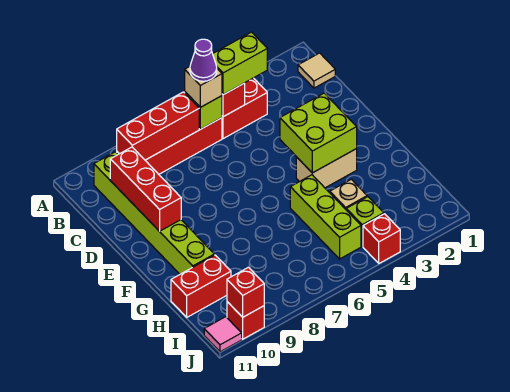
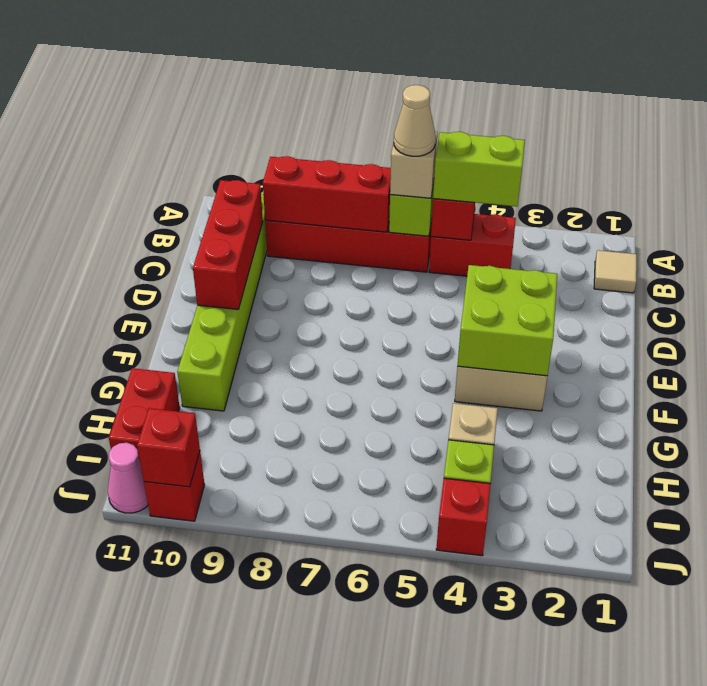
purple cone B6 level 4 -> tan cone B6 level 4
lime brick G5:I5 level 1 -> none
red brick H10:H11 level 1 -> red brick H11:I11 level 1
pink tile J11 level 1 -> pink cone J11 level 1

